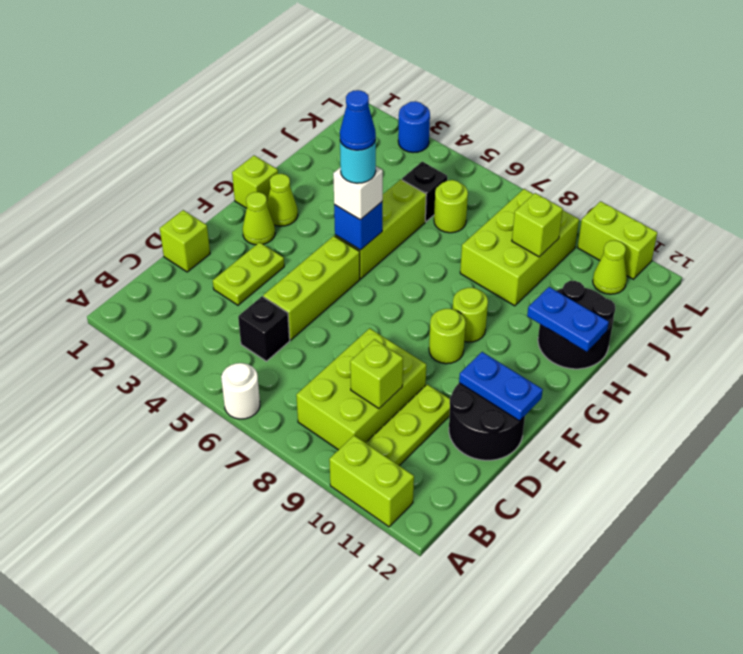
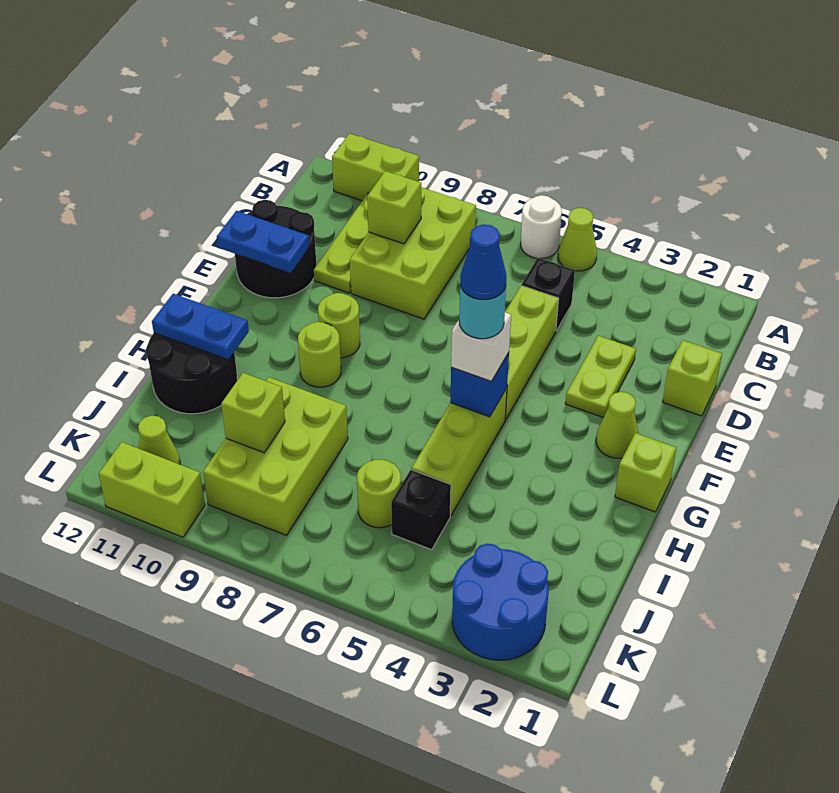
lime cone G2 level 1 -> lime cone A5 level 1
blue round brick L3 level 1 -> blue round brick K2:L3 level 1

